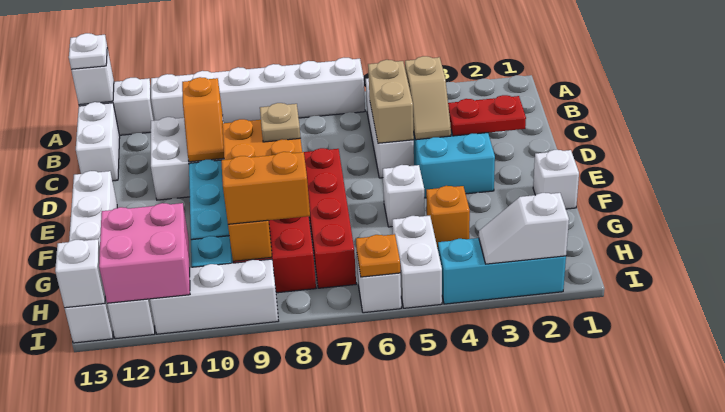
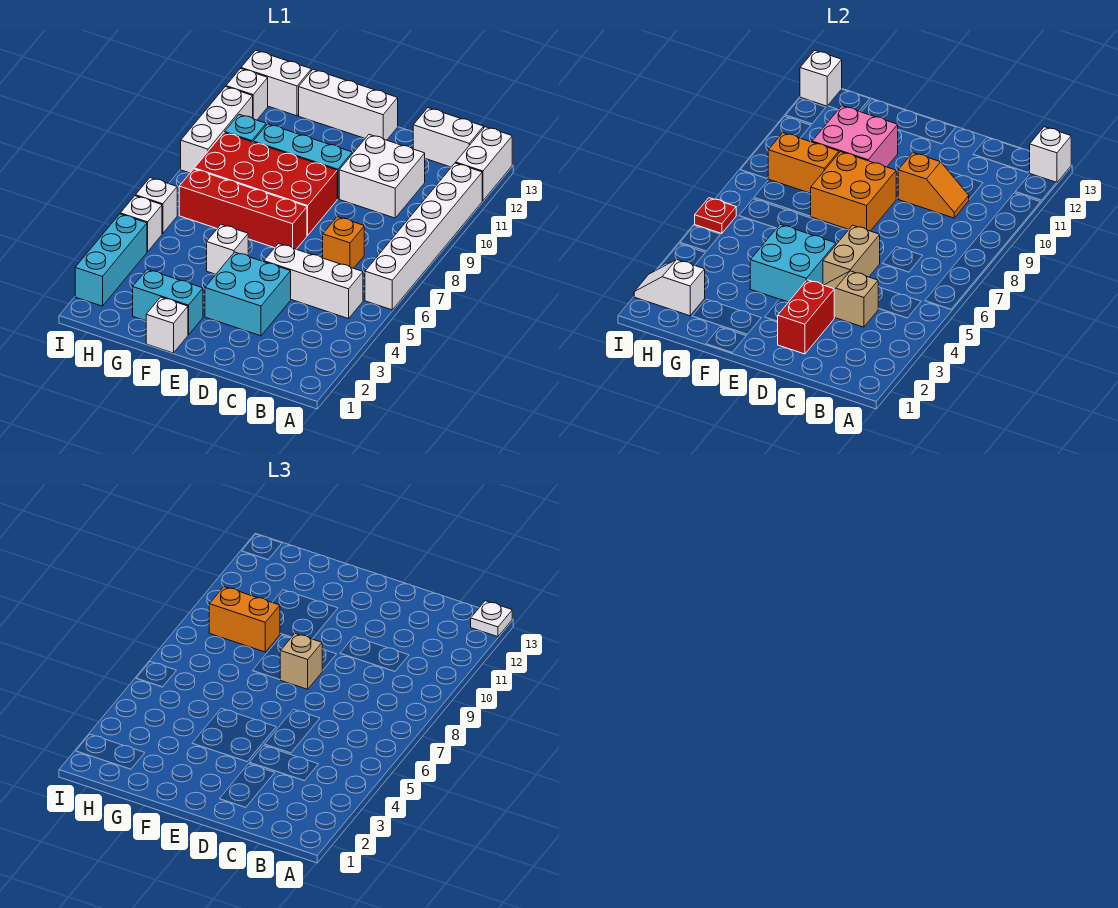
tan brick C5:D5 level 2 -> tan brick D5:D6 level 2
orange slope C10:D10 level 2 top C -> orange slope C10:D10 level 2 top D
red plate D2:D3 level 2 -> red brick D2:D3 level 2
none -> cyan brick E4:F5 level 2
tan plate E8 level 3 -> tan brick E8 level 3
none -> cyan brick F2:G2 level 1
orange brick G4 level 1 -> orange brick C7 level 1
white brick H5:I5 level 1 -> white brick I5 level 1
orange brick H8:H9 level 3 -> orange brick G9:H9 level 3
pink brick H11:I12 level 2 -> pink brick F10:G11 level 2
white slope I2:I3 level 2 top 2 -> white slope H2:I2 level 2 top H
orange plate I6 level 2 -> red plate I6 level 2

